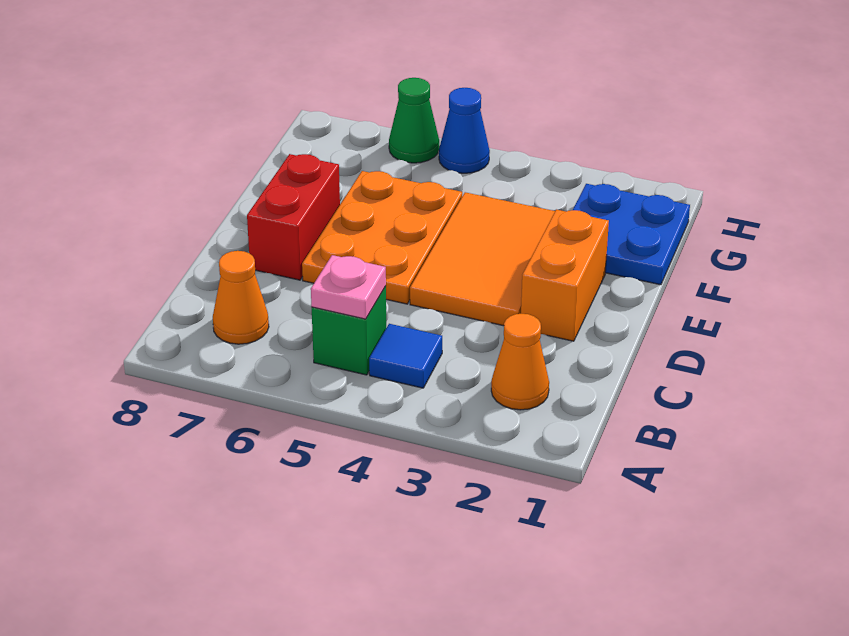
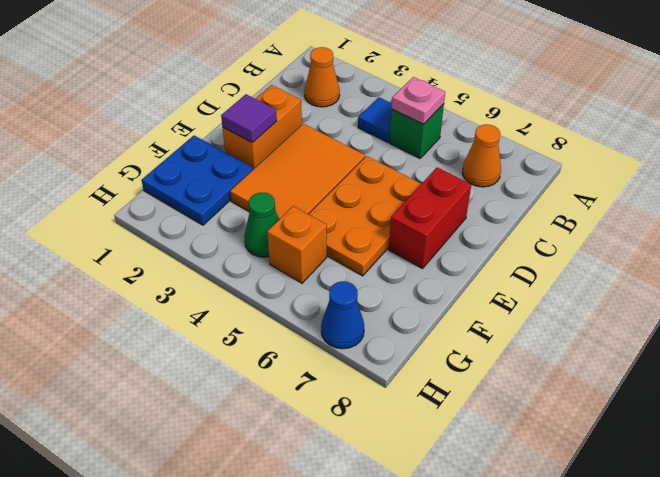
none -> purple tile E2 level 2
none -> orange brick G5 level 1
blue cone H5 level 1 -> blue cone H7 level 1
green cone H6 level 1 -> green cone G4 level 1

